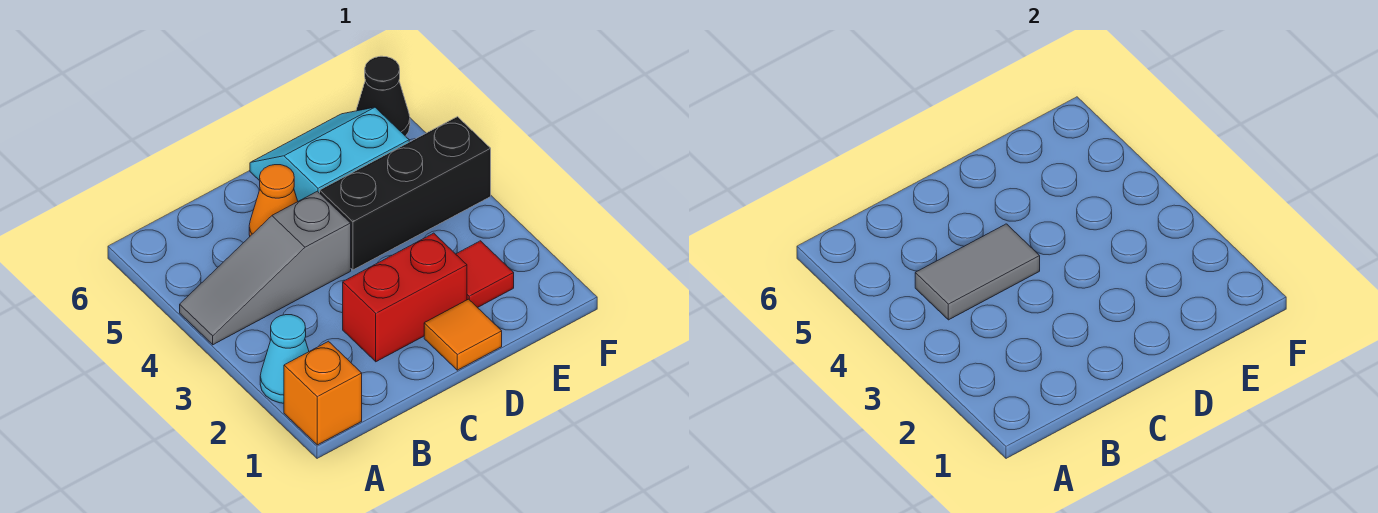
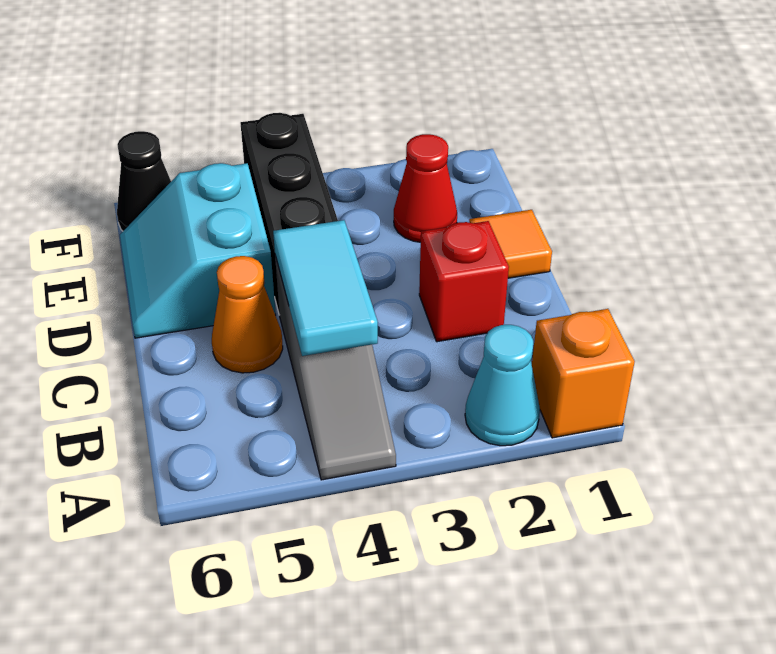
grey tile B4:C4 level 2 -> cyan tile B4:C4 level 2
red brick C2:D2 level 1 -> red brick C2 level 1
red tile E2 level 1 -> red cone E2 level 1

